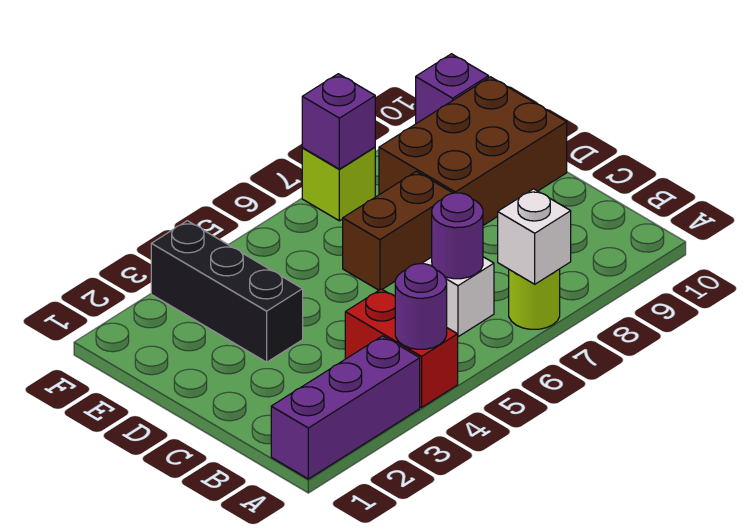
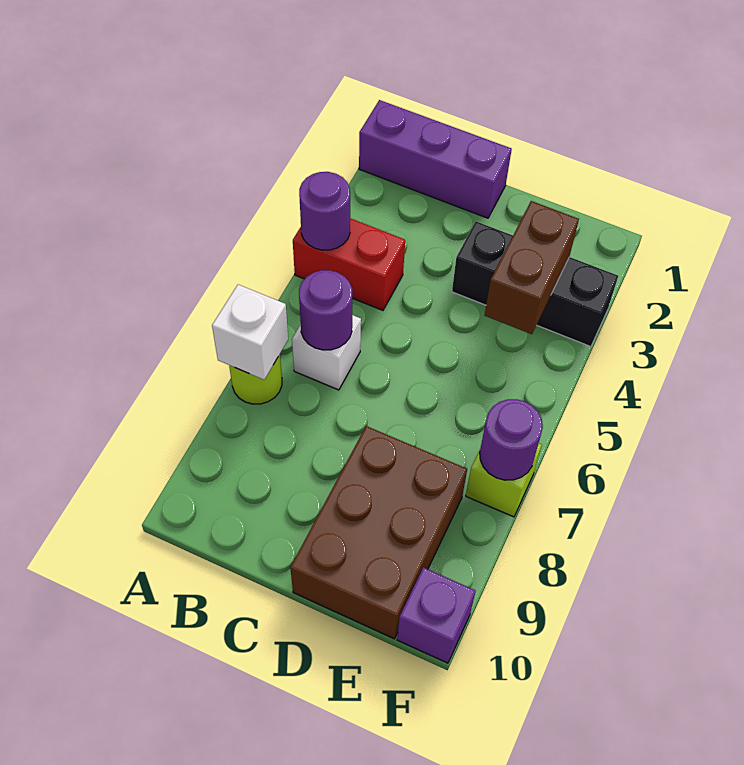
purple brick A1:A3 level 1 -> purple brick A1:C1 level 1
brown brick D6:D7 level 1 -> brown brick E3:E4 level 2
purple brick F7 level 2 -> purple round brick F7 level 2

